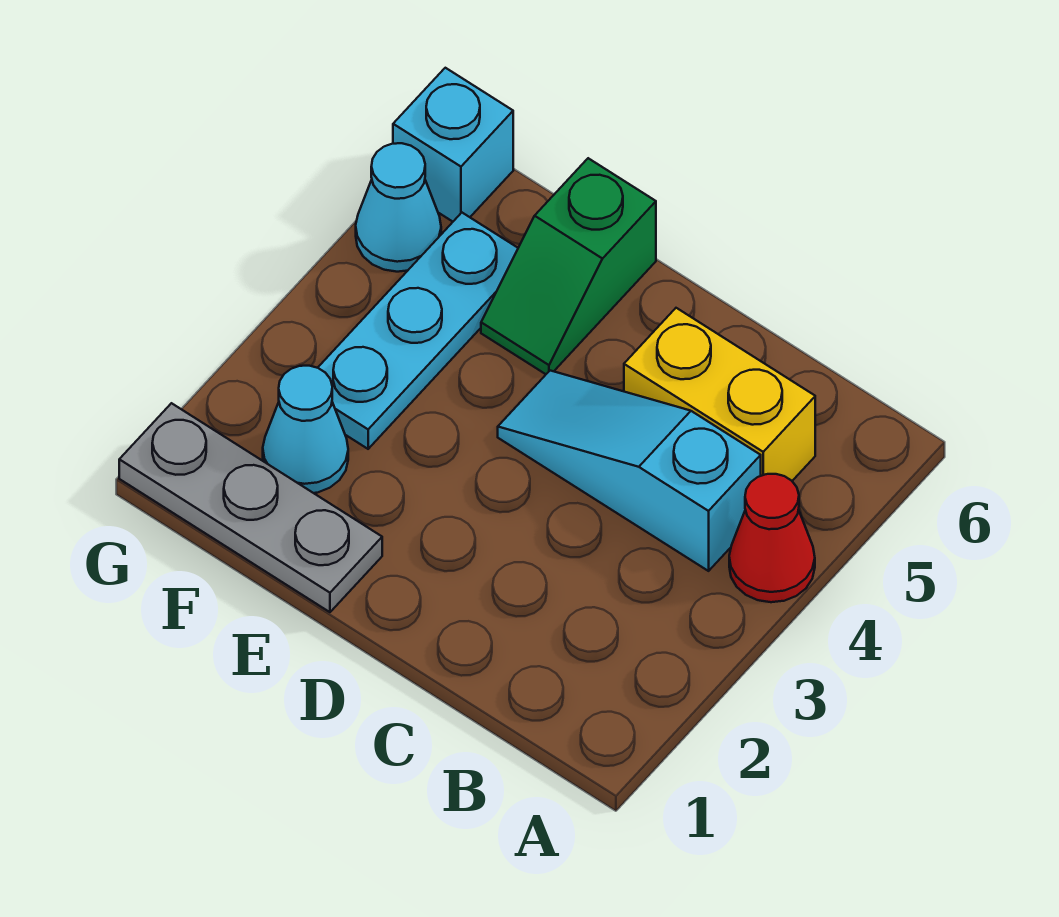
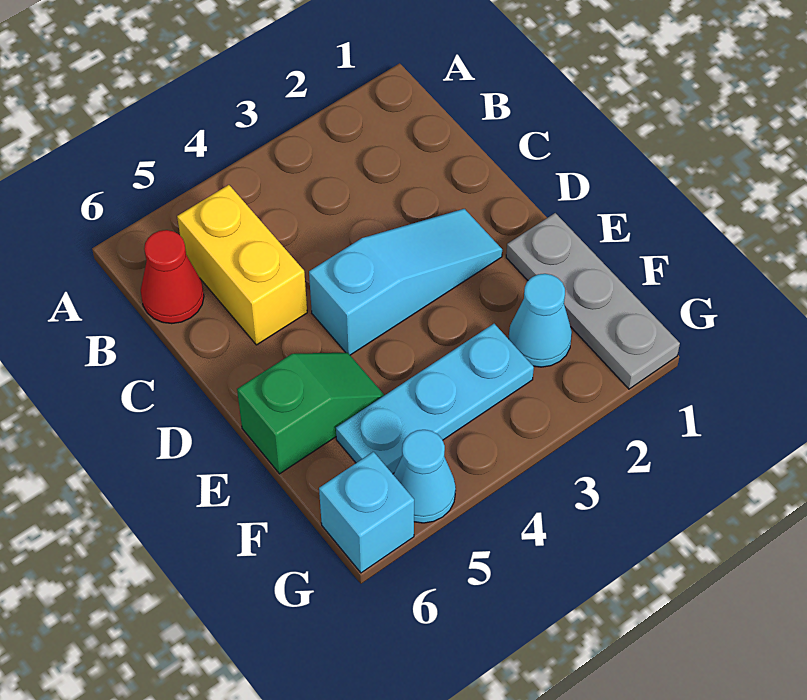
red cone A4 level 1 -> red cone B6 level 1
cyan slope B4:D4 level 1 top B -> cyan slope D2:D4 level 1 top 4

